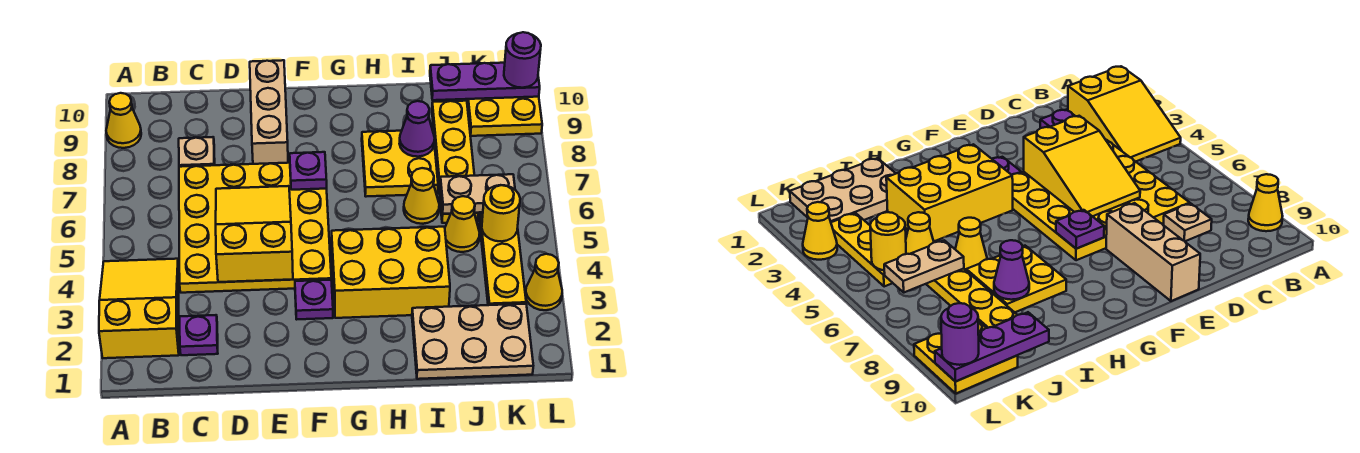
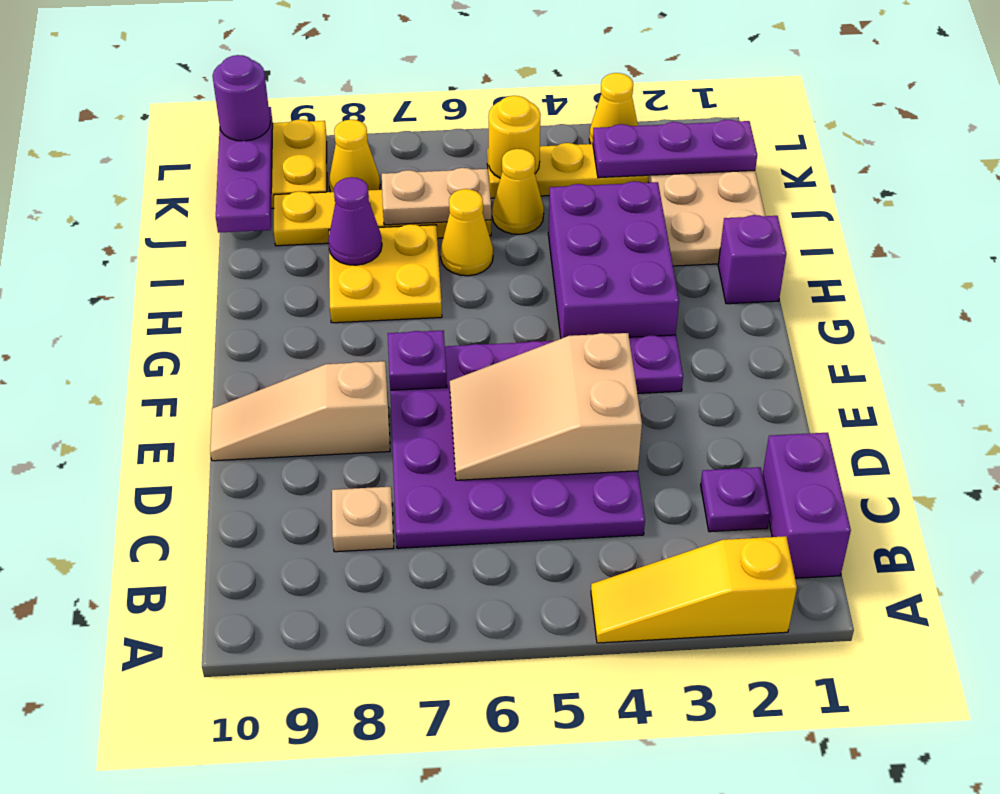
yellow slope A2:B4 level 1 top 2 -> yellow slope A2:A4 level 1 top 2
yellow cone A9 level 1 -> yellow cone K8 level 1
none -> purple brick B1:C1 level 1
yellow plate C4:F7 level 1 -> purple plate C4:F7 level 1
yellow slope D4:E6 level 2 top 4 -> tan slope D4:E6 level 2 top 4
tan brick E8:E10 level 1 -> tan slope E8:E10 level 1 top 8
yellow brick G3:I4 level 1 -> purple brick G3:I4 level 1
none -> purple brick H1 level 1
tan plate J6:K6 level 2 -> tan plate J6:J7 level 2
none -> purple plate K1:K3 level 2

